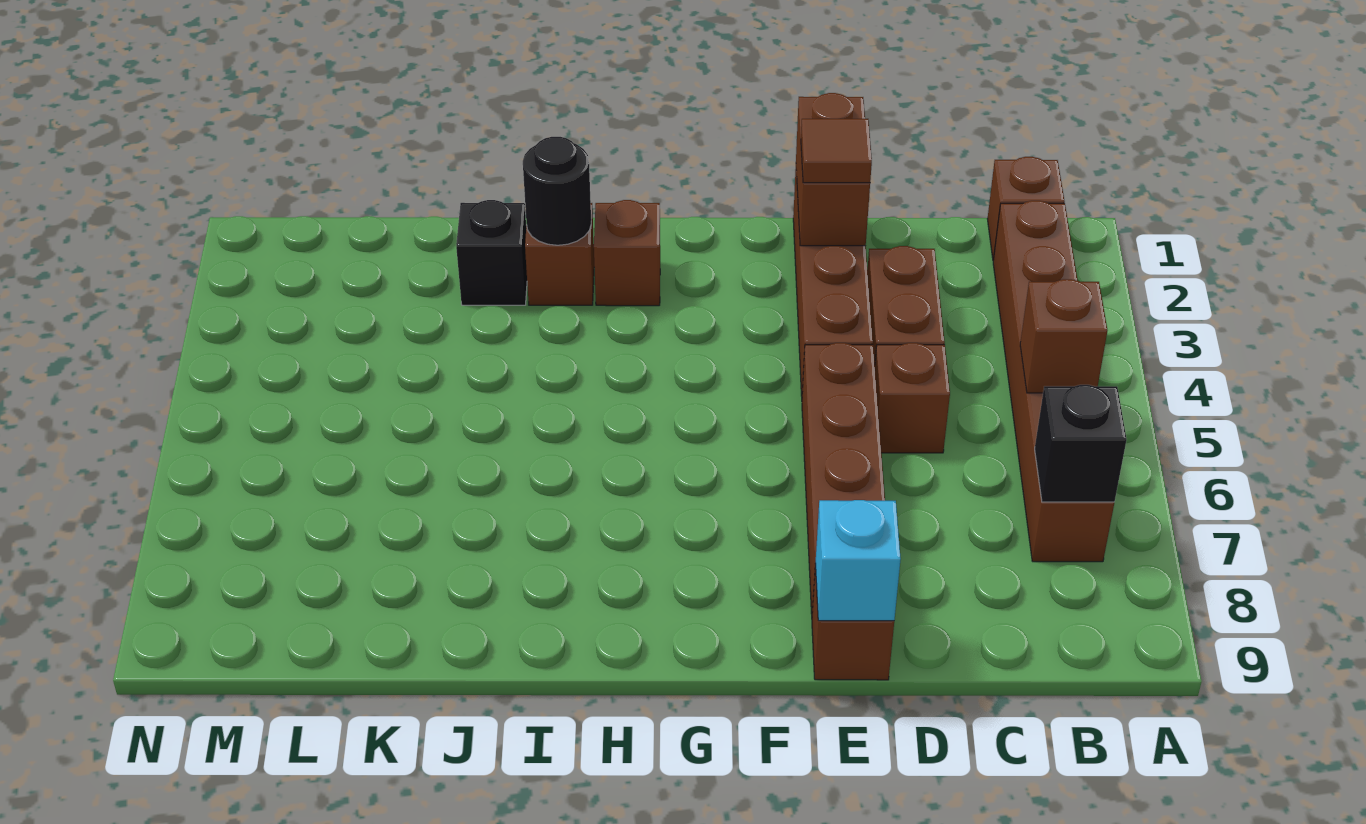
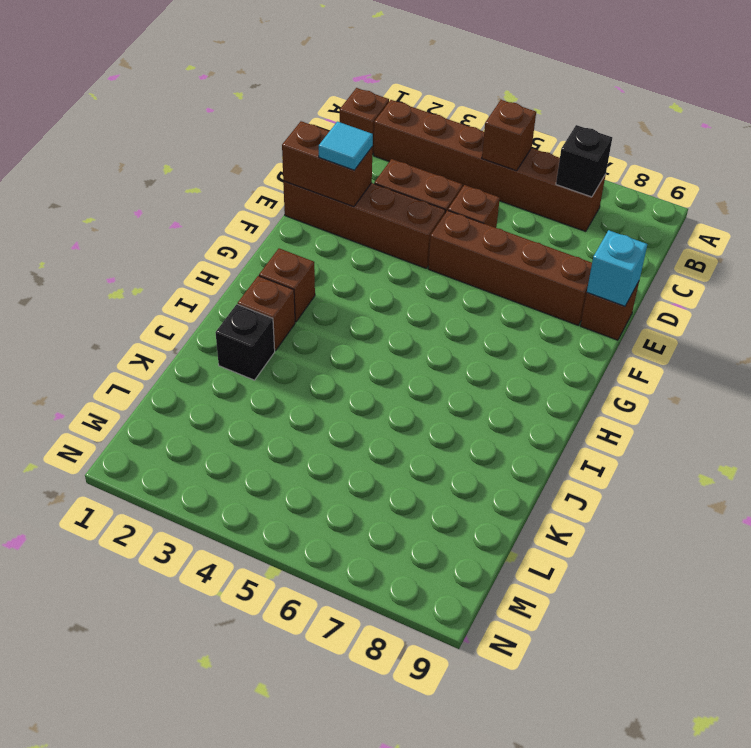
brown tile E2 level 3 -> cyan tile E2 level 3
black round brick I2 level 2 -> none

